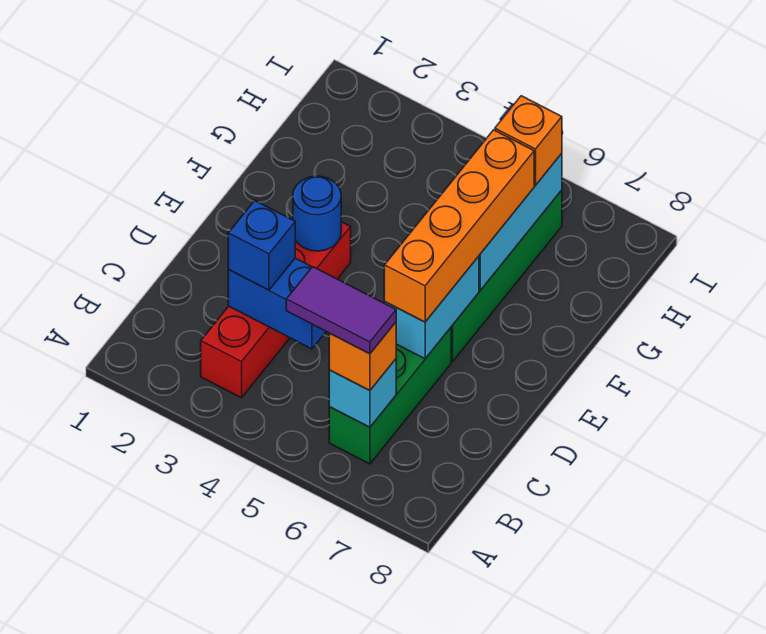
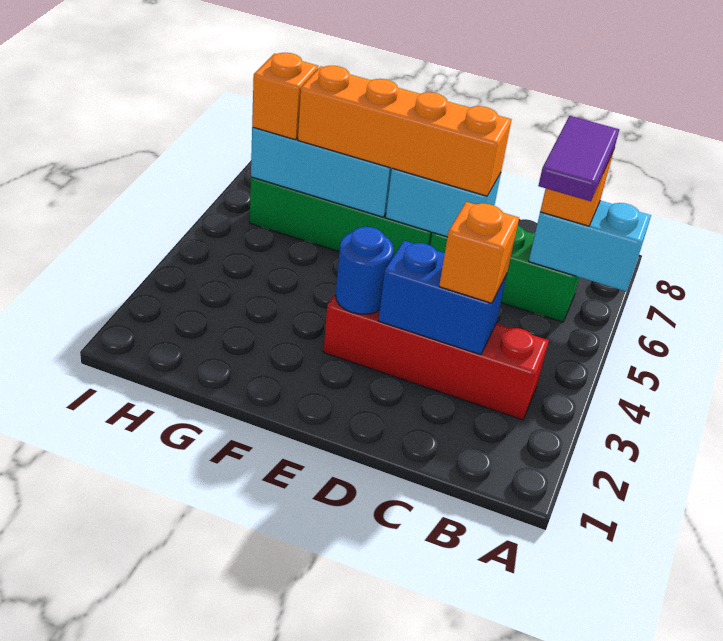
cyan brick B6 level 2 -> cyan brick A6:B6 level 2
blue brick C3:C4 level 2 -> blue brick C3:D3 level 2
blue brick C3 level 3 -> orange brick C3 level 3

